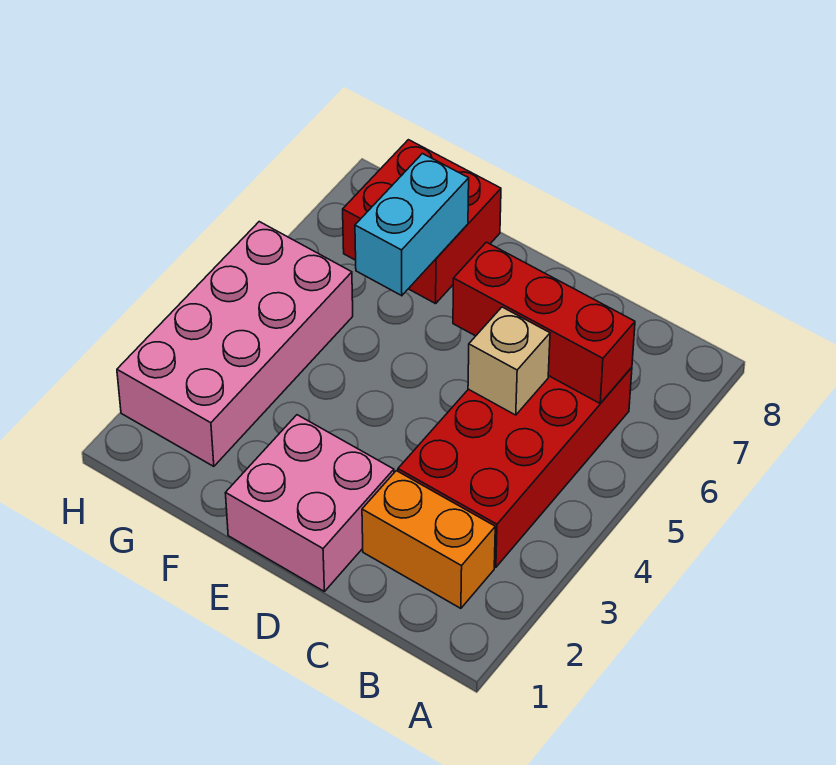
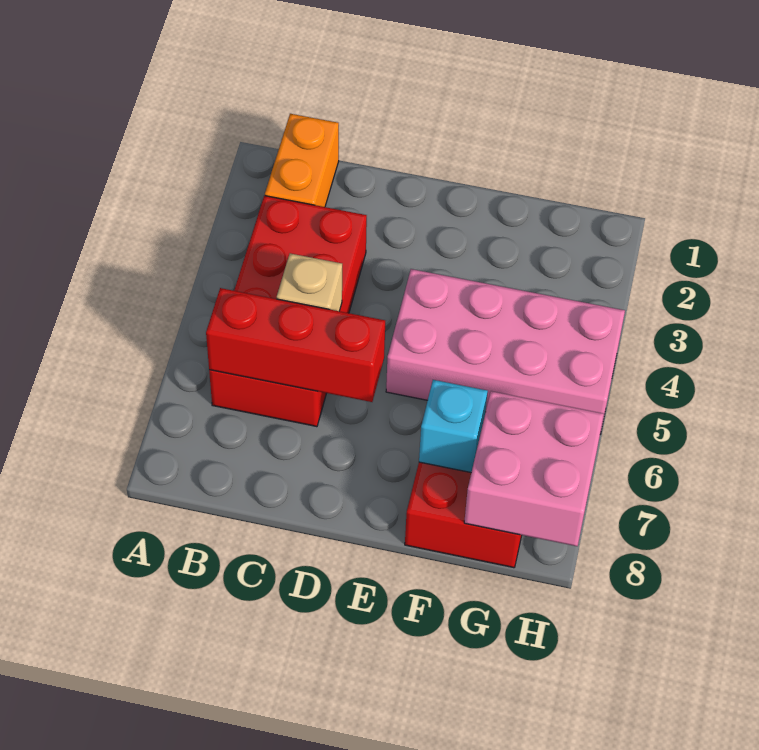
orange brick B2:C2 level 1 -> orange brick B1:B2 level 1
pink brick D1:E2 level 1 -> pink brick G7:H8 level 2
cyan brick F6:F7 level 2 -> cyan brick F7 level 2
pink brick G2:H5 level 1 -> pink brick E4:H5 level 1

